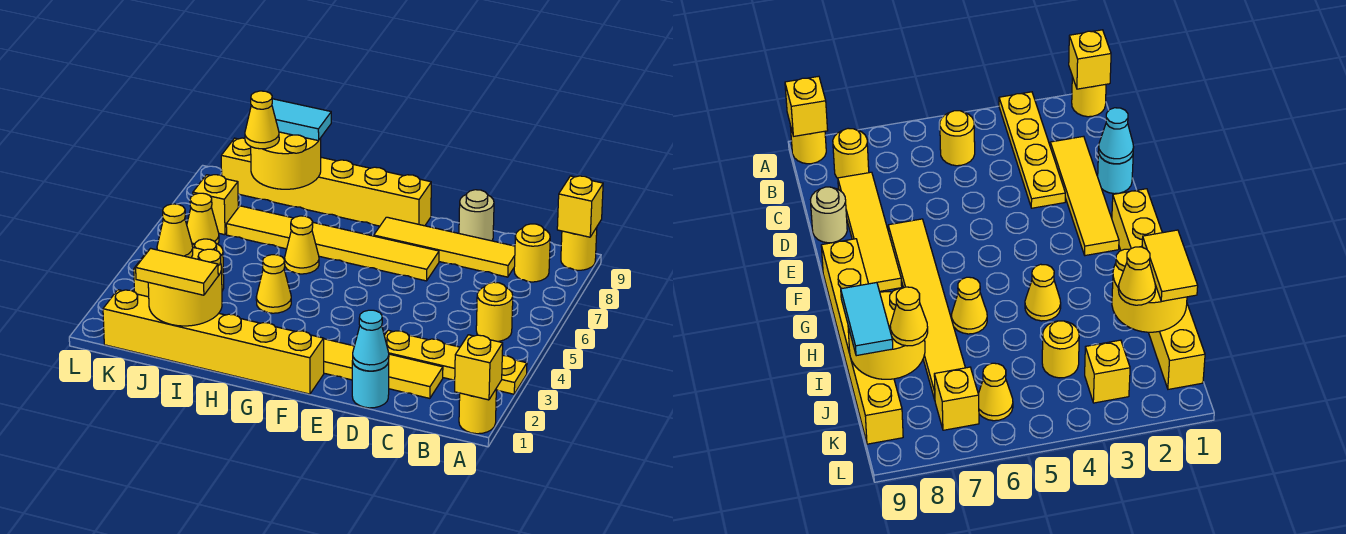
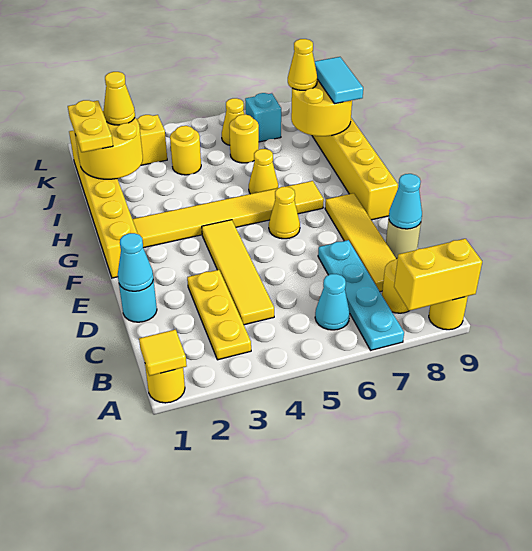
yellow brick A1 level 2 -> yellow tile A1 level 2
yellow plate A3:D3 level 1 -> yellow plate B3:D3 level 1
none -> cyan plate A7:D7 level 1
yellow brick A9 level 2 -> yellow brick A8:A9 level 2
yellow round brick B5 level 1 -> yellow round brick J6 level 1
none -> cyan cone B6 level 1
yellow tile C2:F2 level 1 -> yellow tile C4:F4 level 1
none -> cyan cone D9 level 2
yellow tile E7:J7 level 1 -> yellow tile G2:G7 level 1
yellow cone H4 level 1 -> yellow cone F6 level 1
yellow tile I1:J1 level 3 -> yellow plate I1:J1 level 3
yellow brick K7 level 1 -> cyan brick K7 level 1

